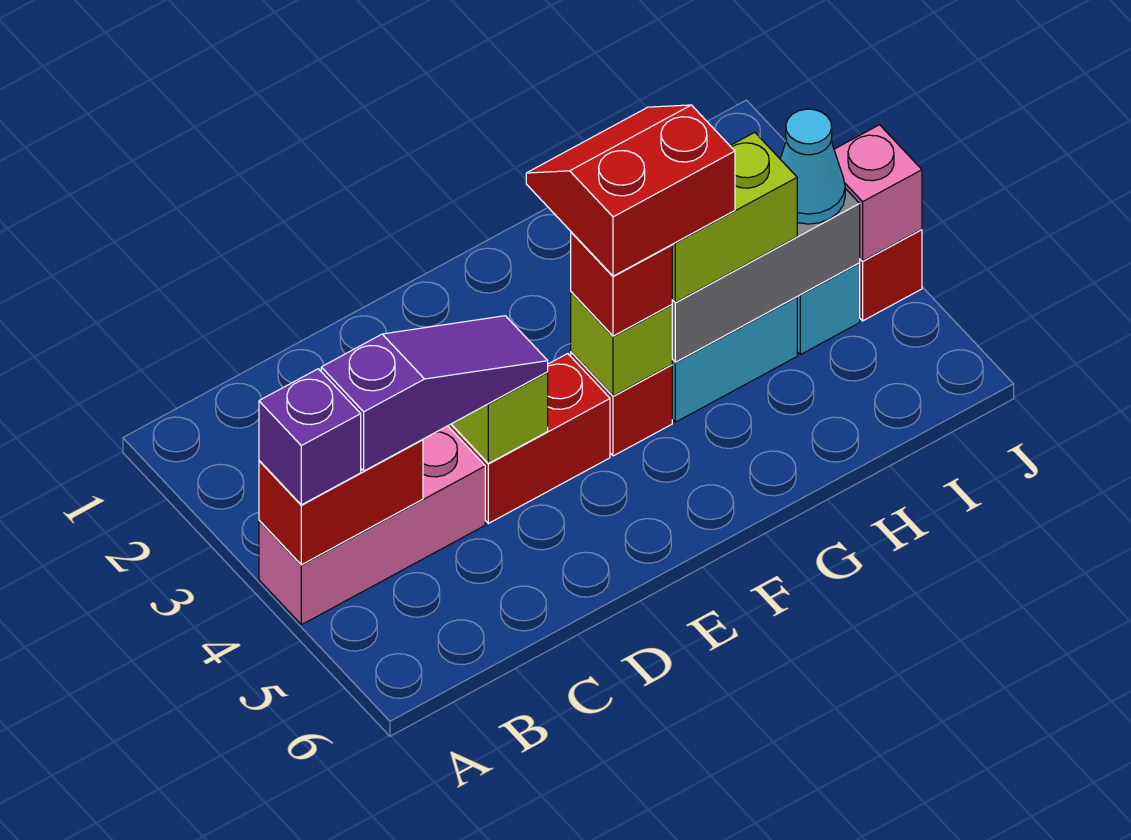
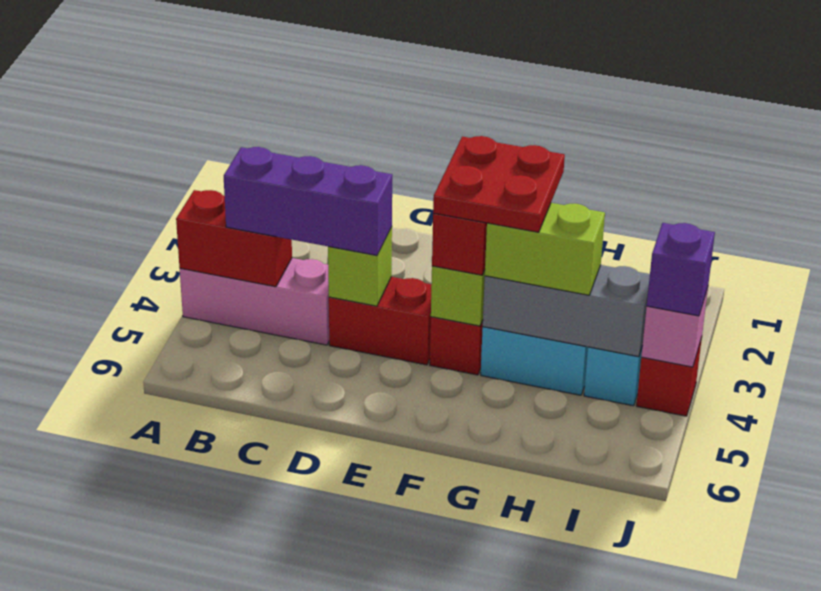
purple brick A4 level 3 -> purple brick J4 level 3
purple slope B4:D4 level 3 top B -> purple brick B4:D4 level 3
red slope F3:G4 level 4 top 4 -> red plate F3:G4 level 4
cyan cone I4 level 3 -> none

